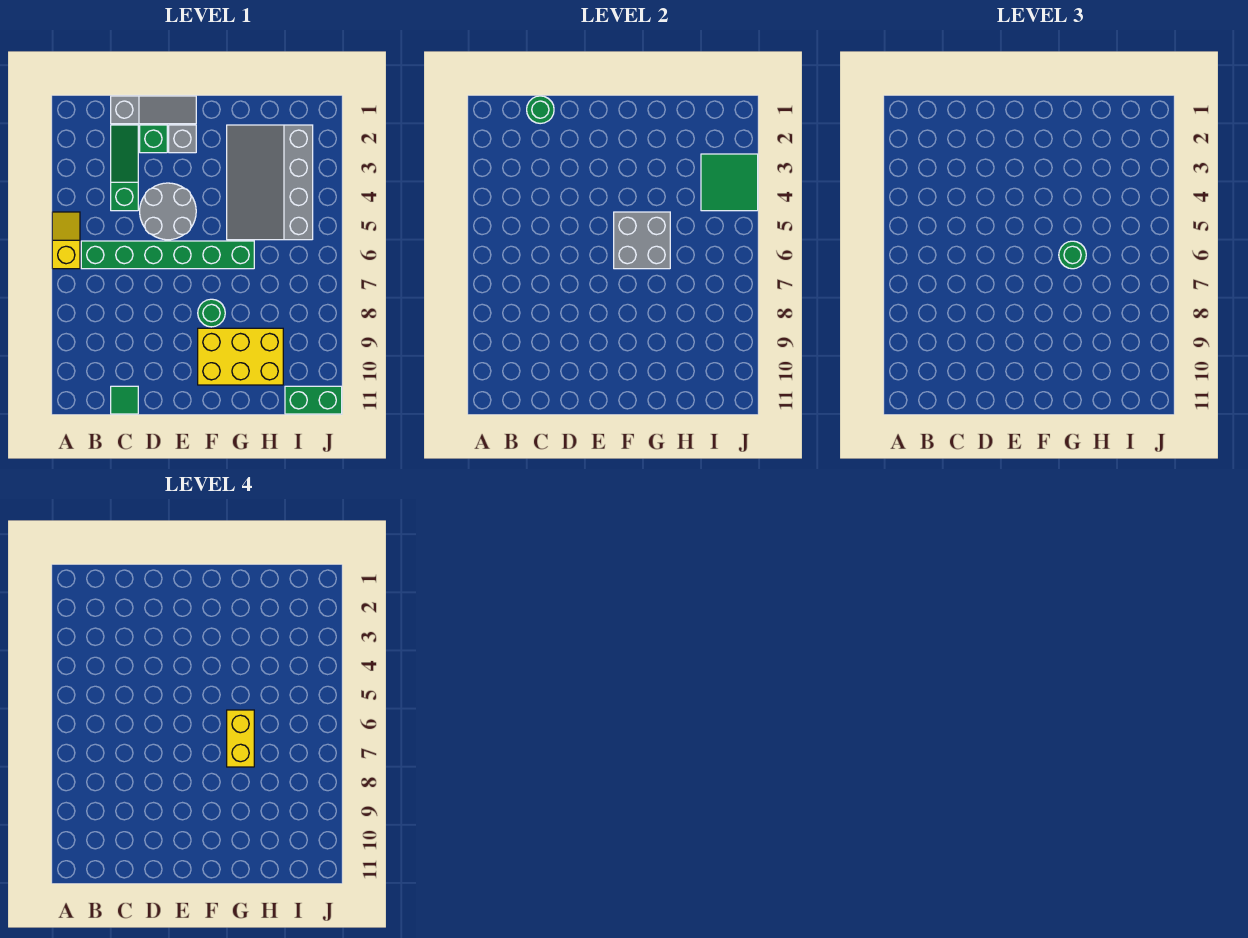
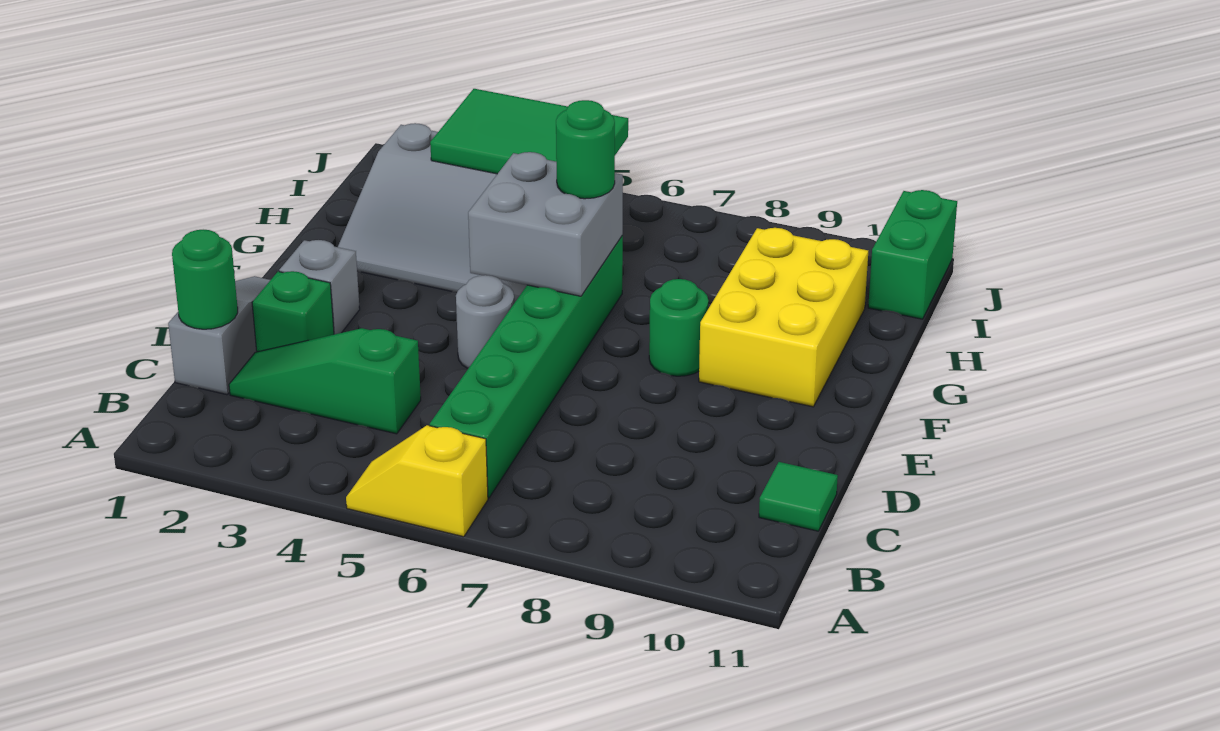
grey round brick D4:E5 level 1 -> grey round brick E5 level 1
yellow brick G6:G7 level 4 -> none
green tile I3:J4 level 2 -> green tile I3:J5 level 2

